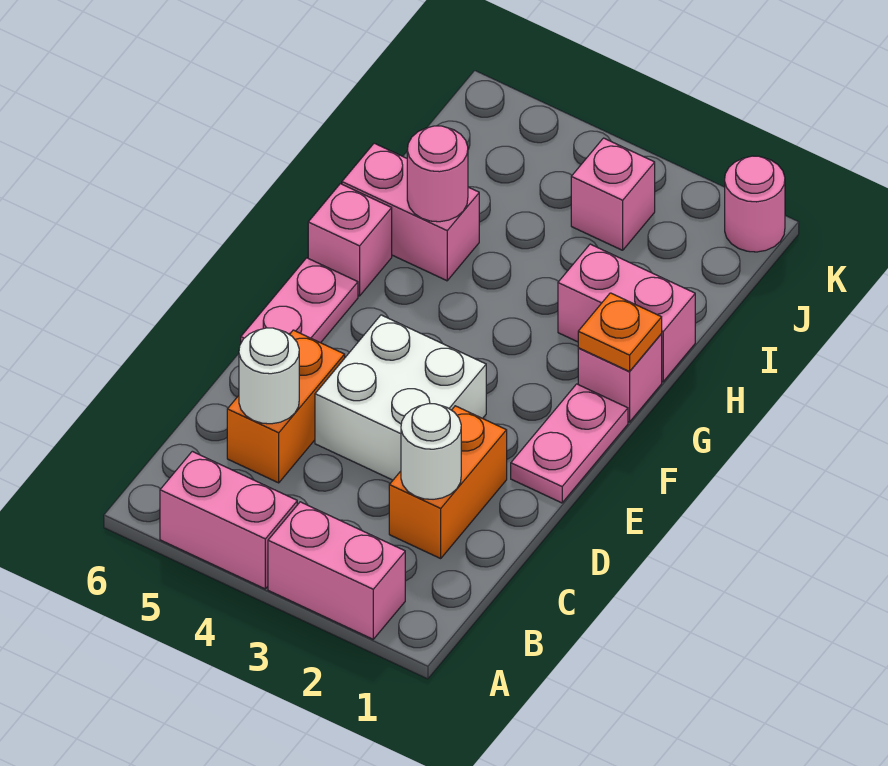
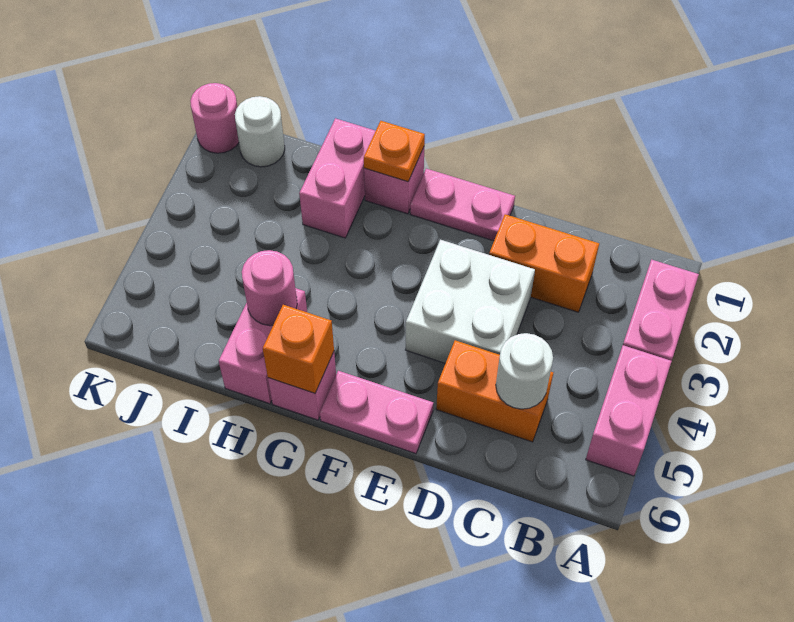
white round brick C2 level 2 -> white round brick J1 level 1
none -> orange brick G6 level 2
pink brick J3 level 1 -> none

